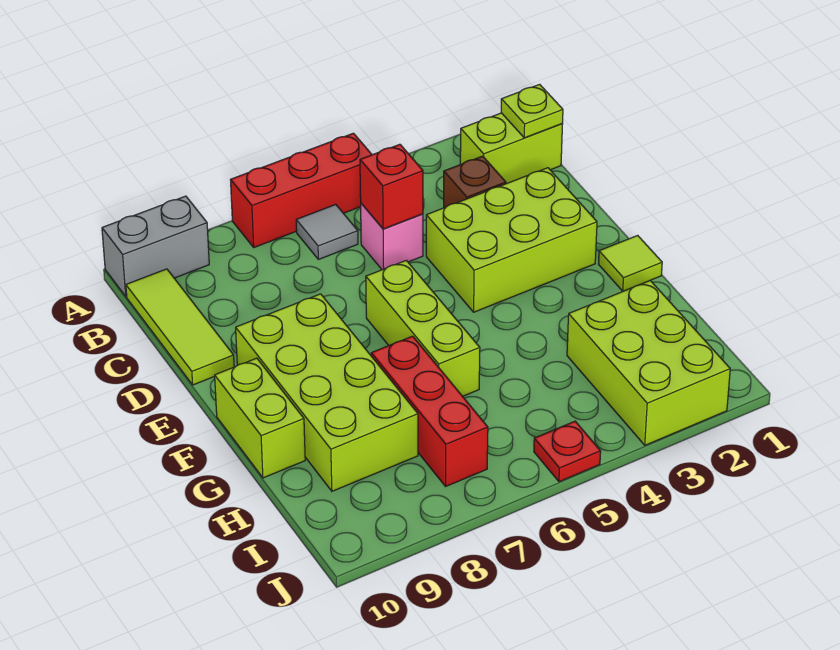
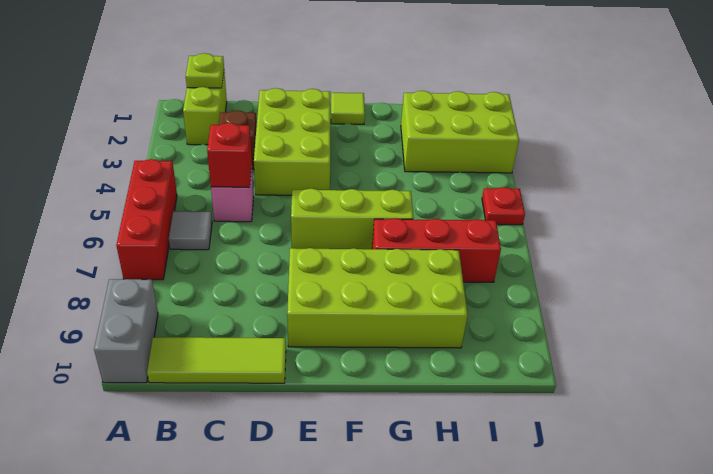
lime brick F10:G10 level 1 -> none

